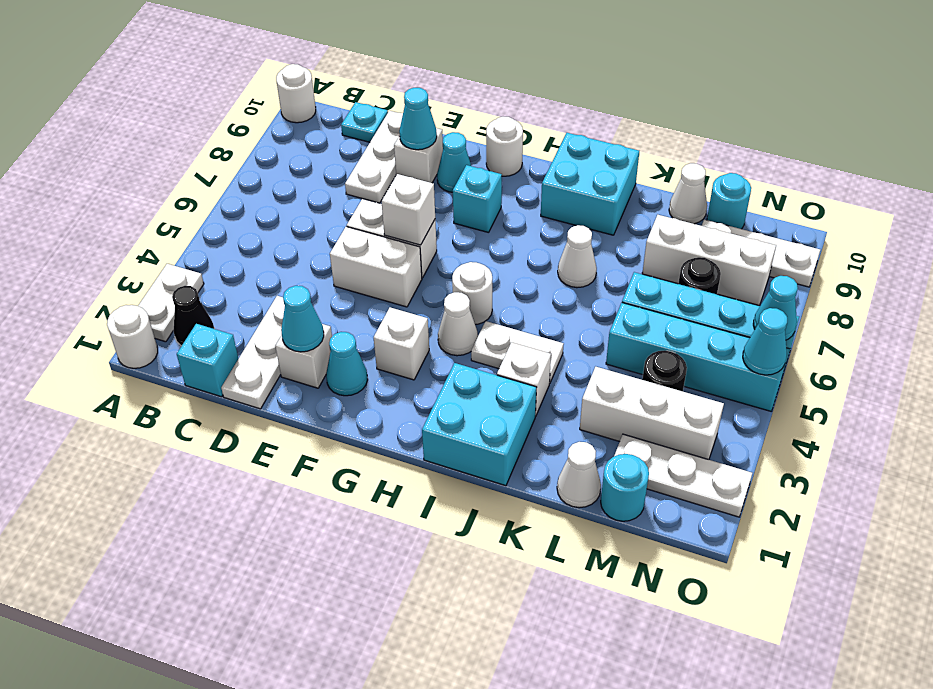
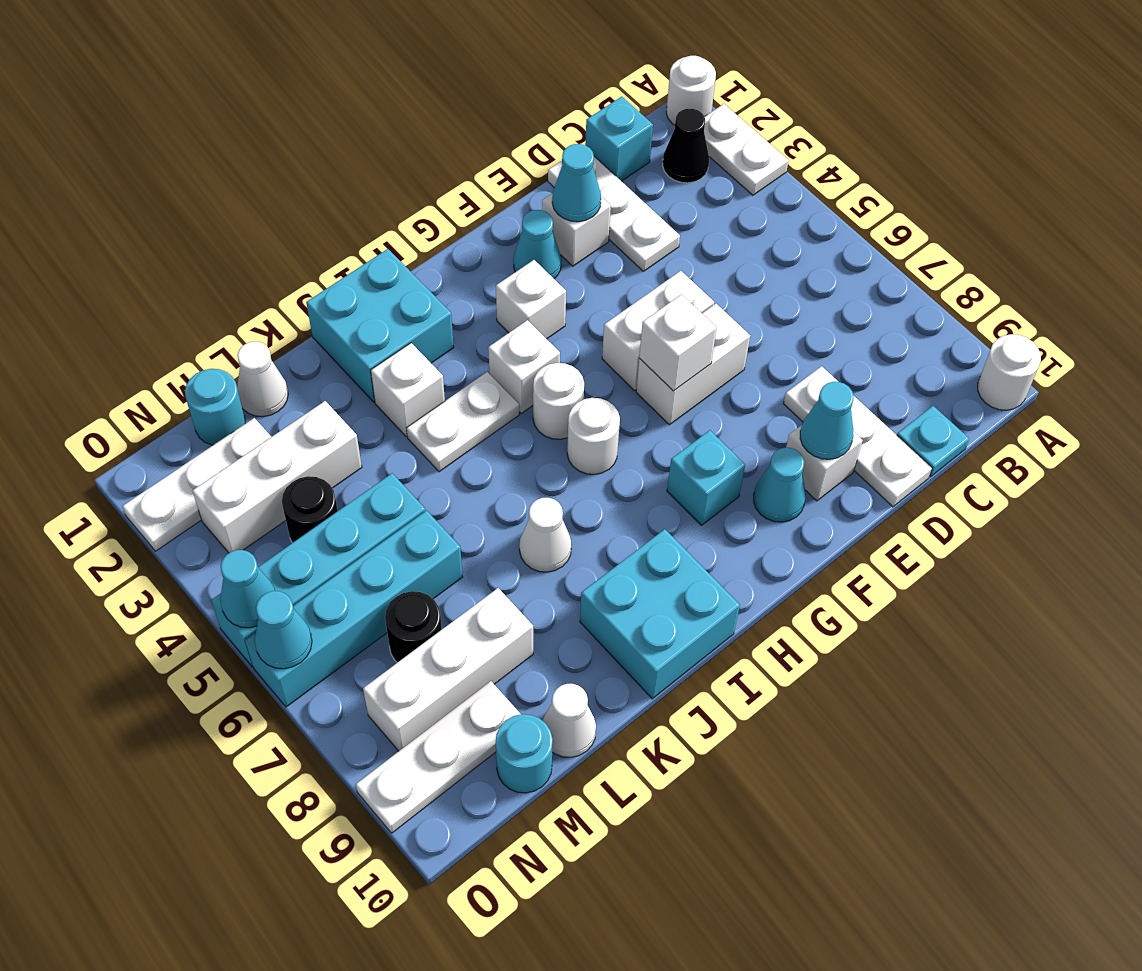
white round brick G10 level 1 -> white round brick H6 level 1
white cone H4 level 1 -> white brick H4 level 1

